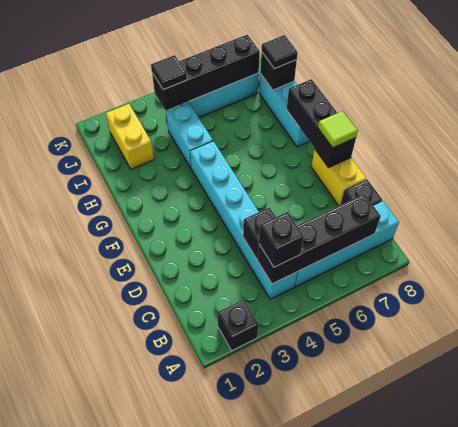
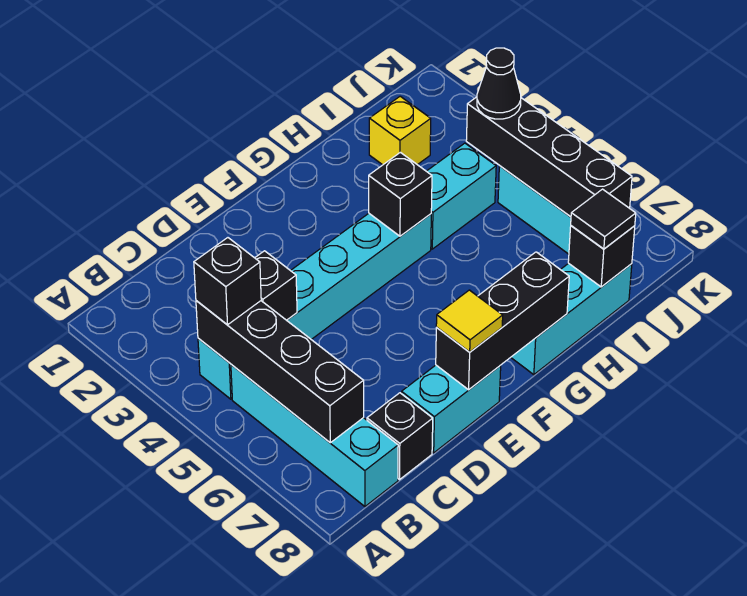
black brick A2 level 1 -> black brick G4 level 2
yellow brick D8:E8 level 1 -> cyan brick D8:E8 level 1
lime tile E8 level 3 -> yellow tile E8 level 3
yellow brick I2:J2 level 1 -> yellow brick I2 level 1
black tile J4 level 3 -> black cone J4 level 3

